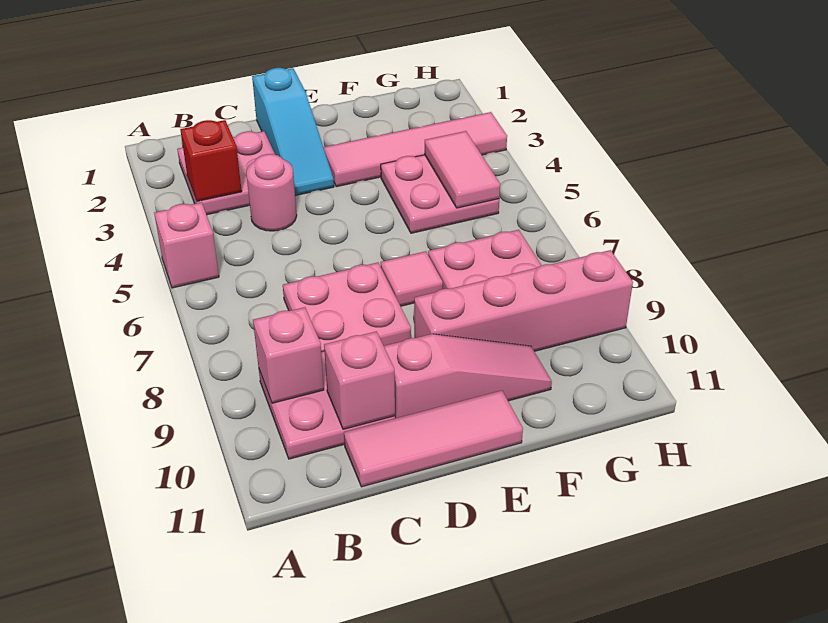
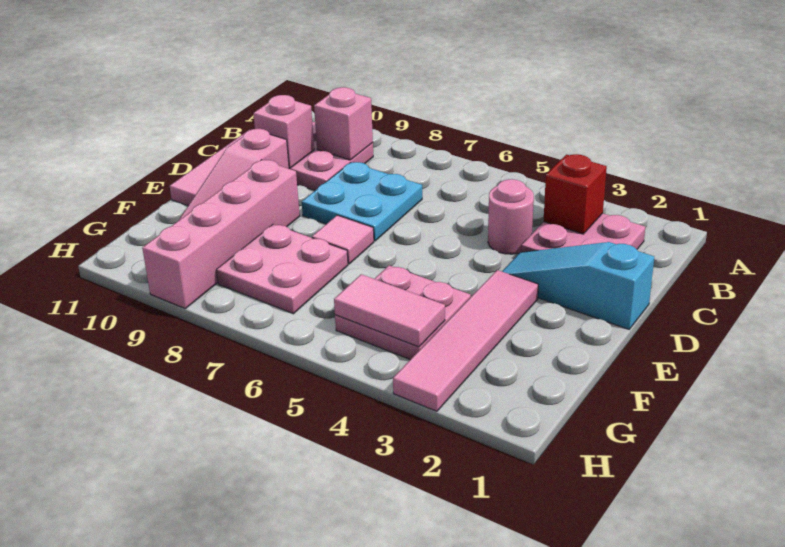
pink brick A5 level 1 -> none
pink plate C7:D8 level 1 -> cyan plate C7:D8 level 1

